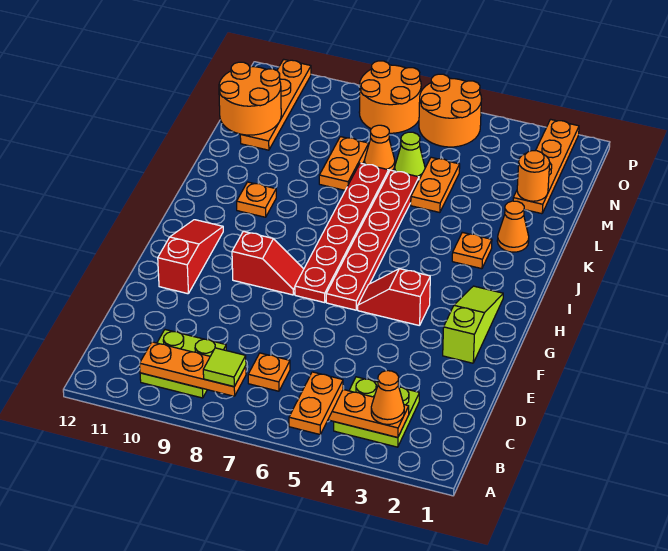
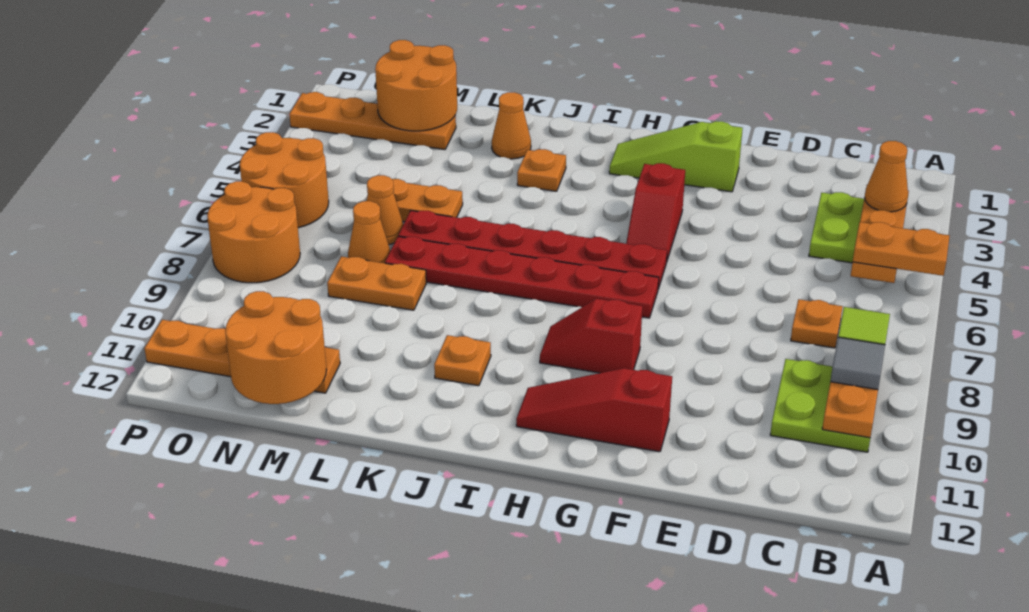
none -> grey tile B9 level 3
red slope G8:G9 level 1 top 9 -> red slope G9:H9 level 1 top G
orange round brick M2 level 2 -> orange round brick M1:N2 level 2
lime cone M6 level 1 -> orange cone M6 level 1

